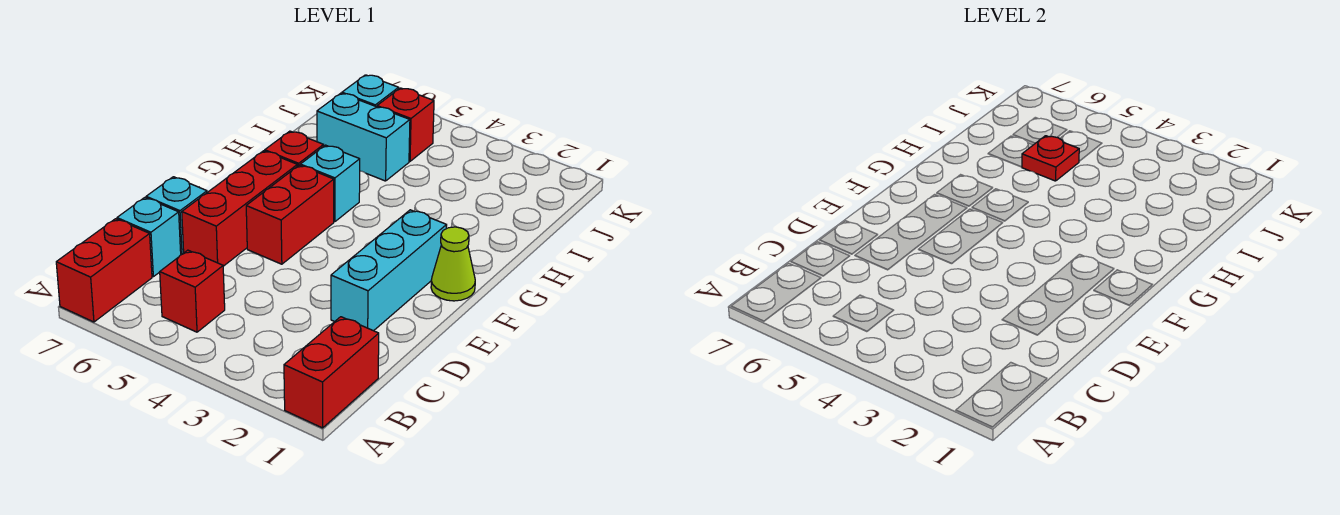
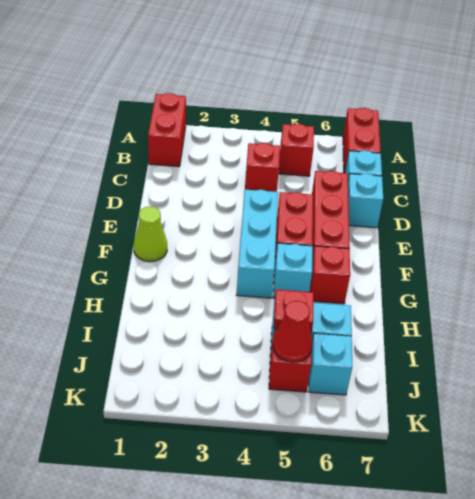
none -> red brick C4 level 1
cyan brick D2:F2 level 1 -> cyan brick E4:G4 level 1
none -> red cone J5 level 2

